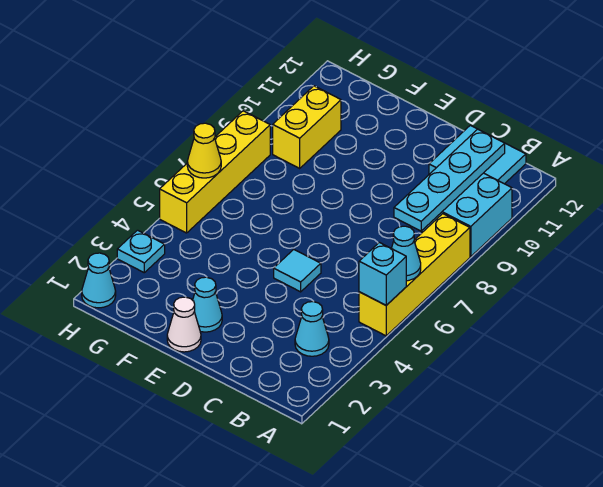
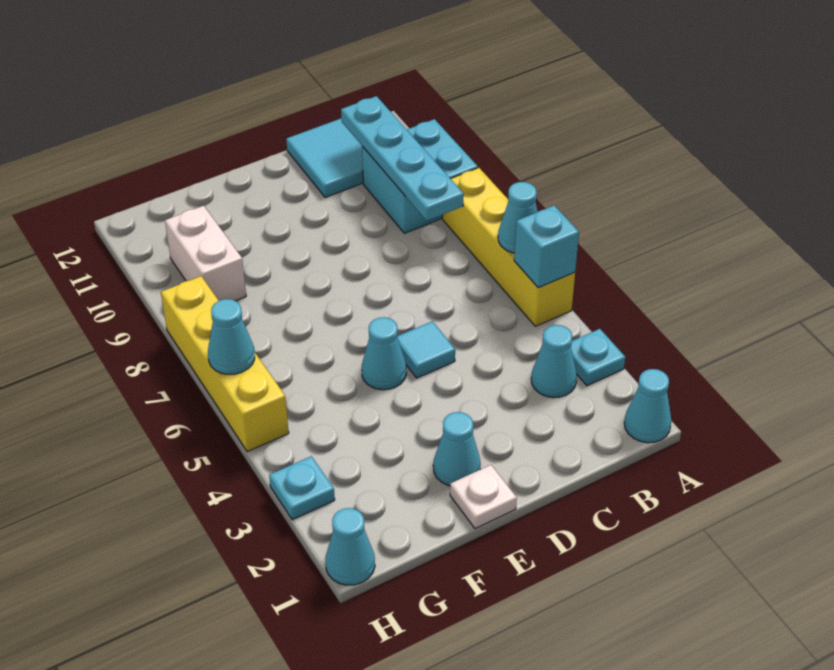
none -> cyan cone A1 level 1
none -> cyan plate A3 level 1
white cone E1 level 1 -> white plate E1 level 1
none -> cyan cone E5 level 1
yellow brick G9:G10 level 1 -> white brick G9:G10 level 1
yellow cone H6 level 2 -> cyan cone H6 level 2

